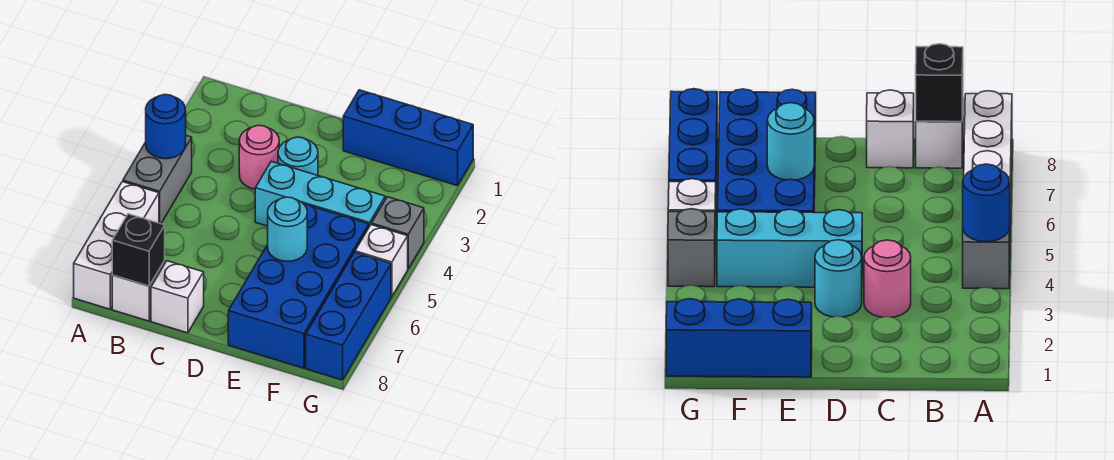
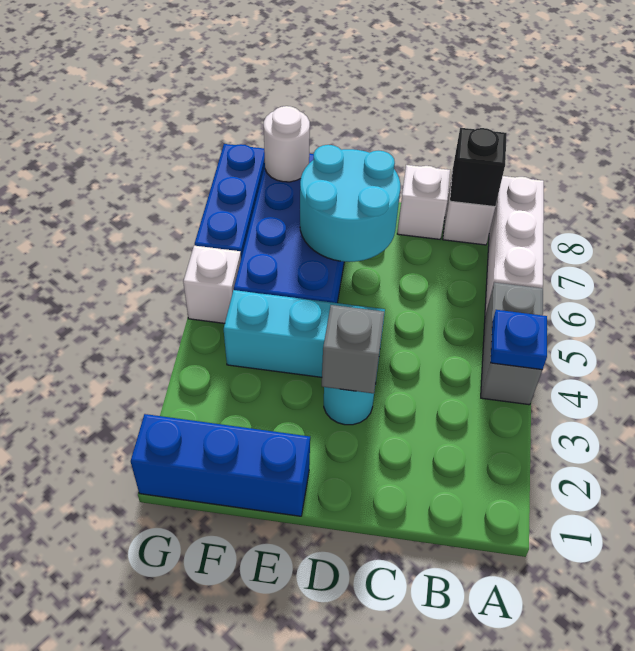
blue round brick A4 level 2 -> blue plate A4 level 2
pink round brick C3 level 1 -> none
cyan round brick E6 level 2 -> cyan round brick D6:E7 level 2
none -> white round brick F8 level 2
grey brick G4 level 1 -> grey brick D3 level 2

